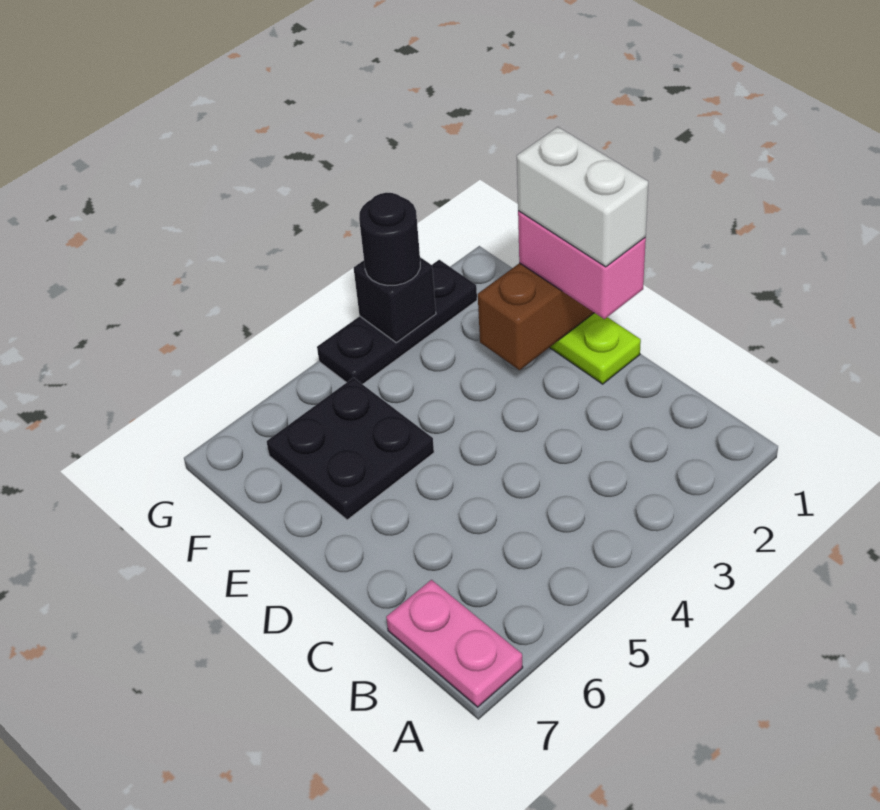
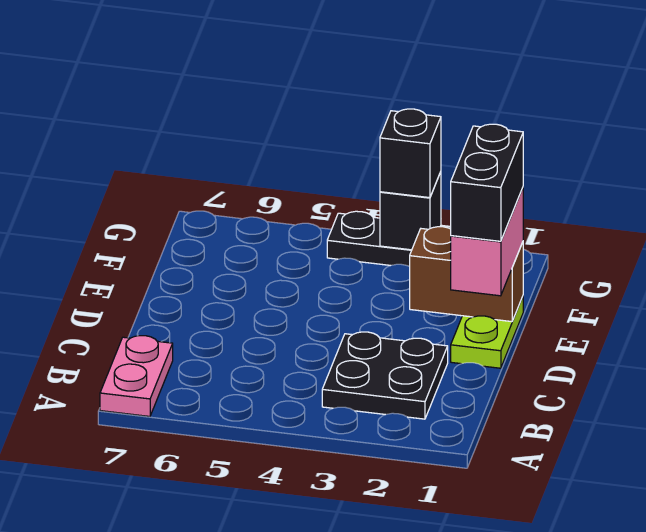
white brick D1:E1 level 4 -> black brick D1:E1 level 4
black plate E5:F6 level 1 -> black plate B2:C3 level 1
black round brick G3 level 3 -> black brick G3 level 3

